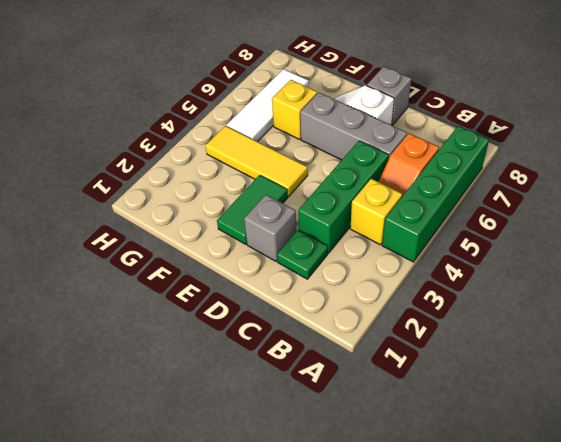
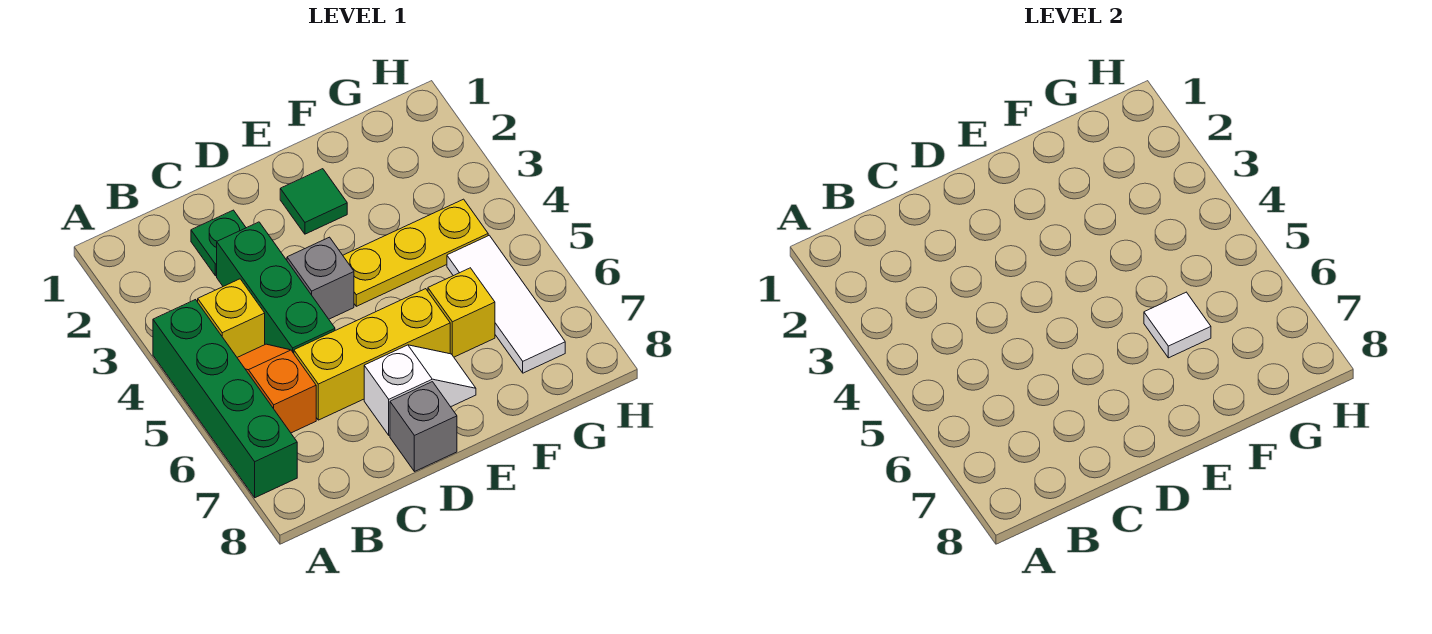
grey brick C6:E6 level 1 -> yellow brick C6:E6 level 1
grey brick D2 level 1 -> grey brick D4 level 1
green tile E2:E3 level 1 -> green tile E2 level 1
yellow tile E4:G4 level 1 -> yellow plate E4:G4 level 1
none -> white tile F6 level 2

